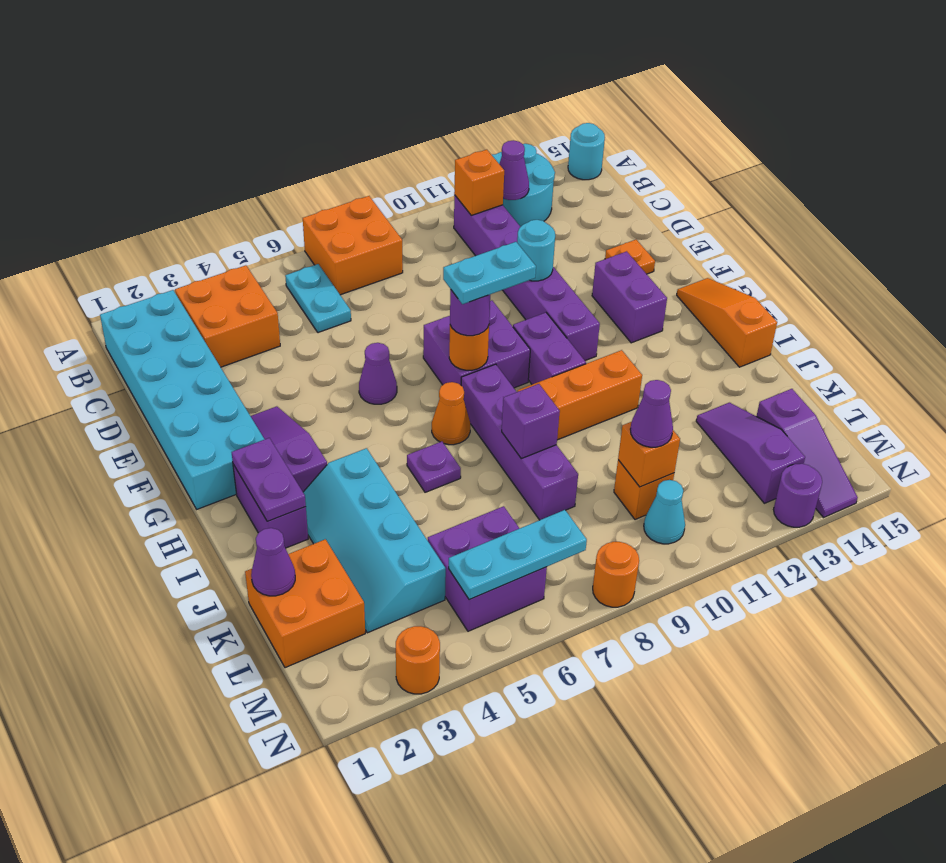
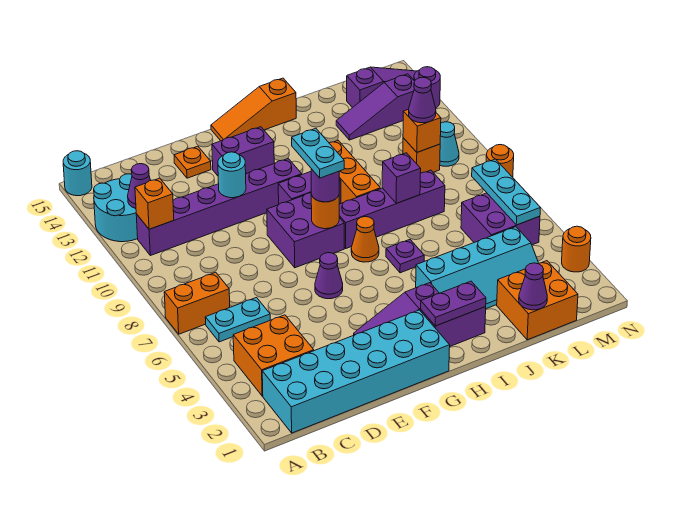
orange brick A7:B8 level 1 -> orange brick A7:B7 level 1

